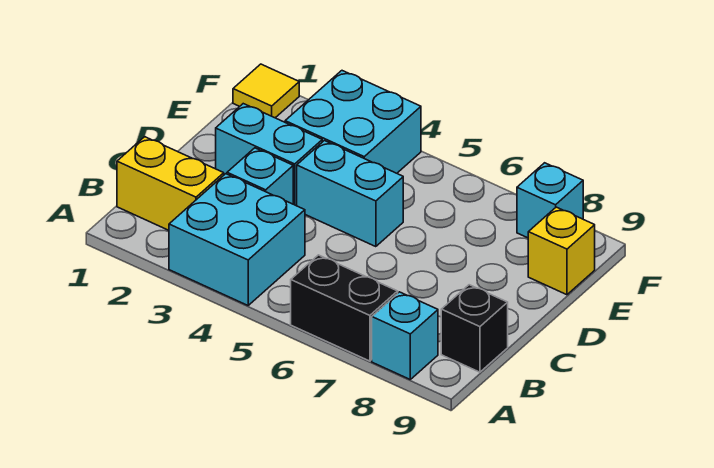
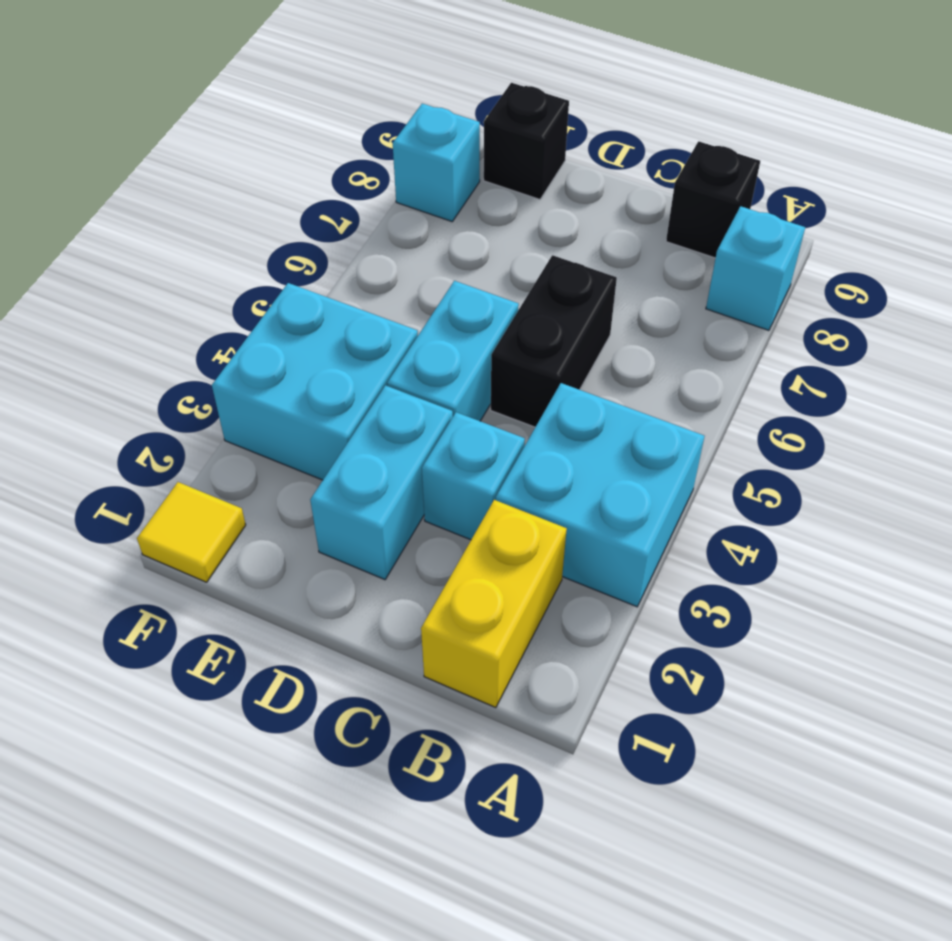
black brick A6:A7 level 1 -> black brick C5:C6 level 1
yellow brick E9 level 1 -> black brick E9 level 1

